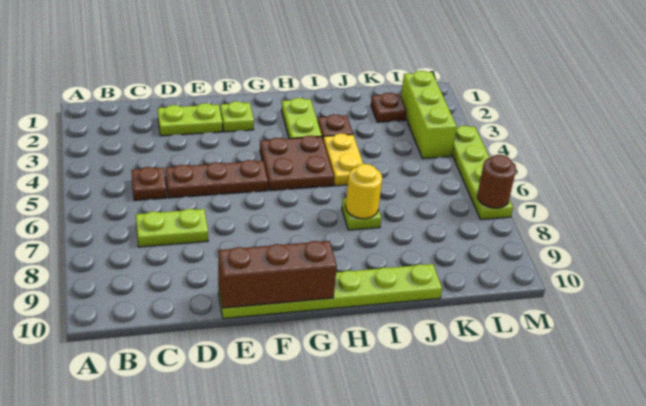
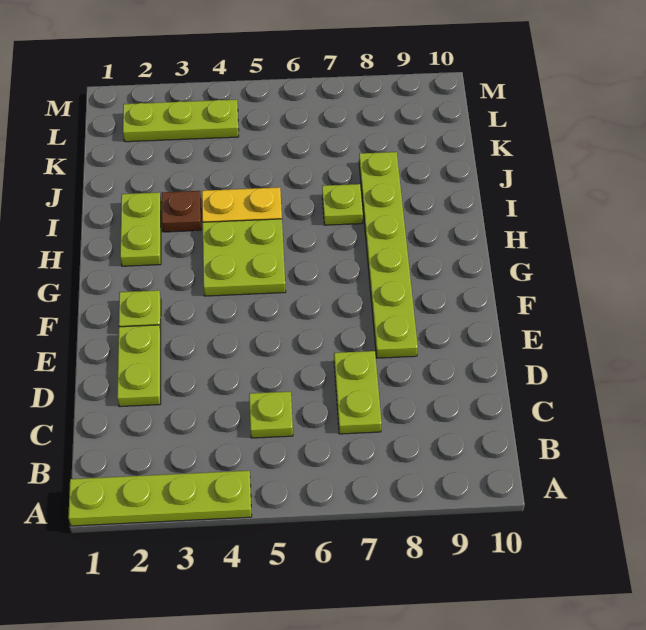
brown plate C5 level 1 -> lime plate C5 level 1
brown plate D5:F5 level 1 -> none
lime plate E10:J10 level 1 -> lime plate E8:J8 level 1
brown brick E10:G10 level 2 -> none
brown plate G4:H5 level 1 -> lime plate G4:H5 level 1
lime plate H2:H3 level 1 -> lime plate H2:I2 level 1
yellow round brick I7 level 2 -> none
brown plate K2 level 1 -> none
lime brick L2:L4 level 1 -> lime plate L2:L4 level 1
lime plate M4:M7 level 1 -> lime plate A1:A4 level 1
brown round brick M7 level 2 -> none

